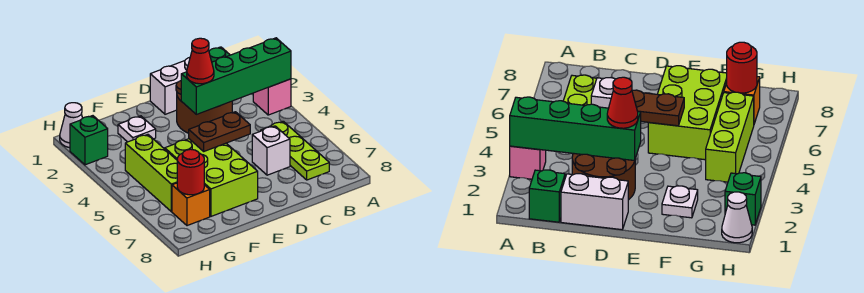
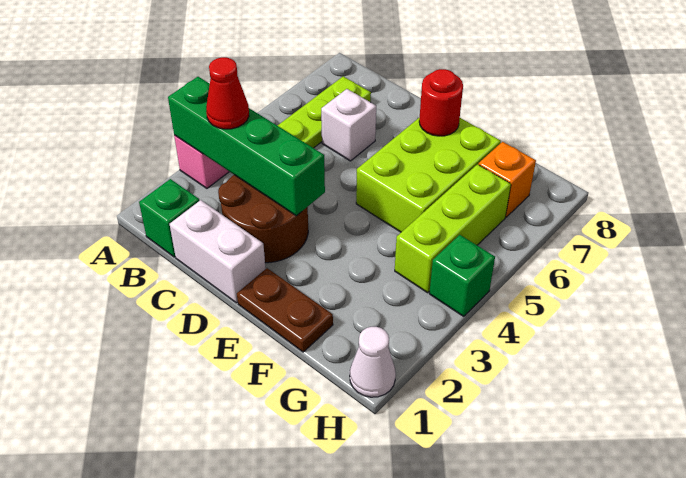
red cone D3 level 3 -> red cone B3 level 3
brown plate D5:E5 level 2 -> brown plate E1:F1 level 1
white plate F2 level 1 -> none
red round brick G7 level 2 -> red round brick E7 level 2
green brick H2 level 1 -> green brick H4 level 1

